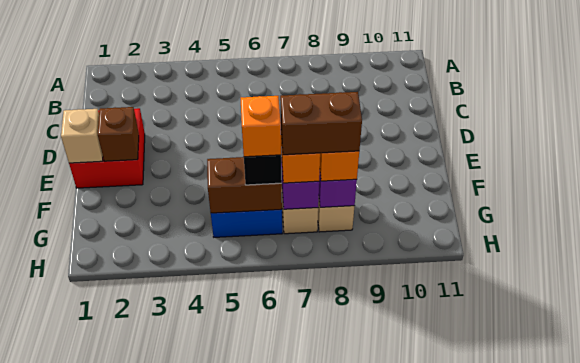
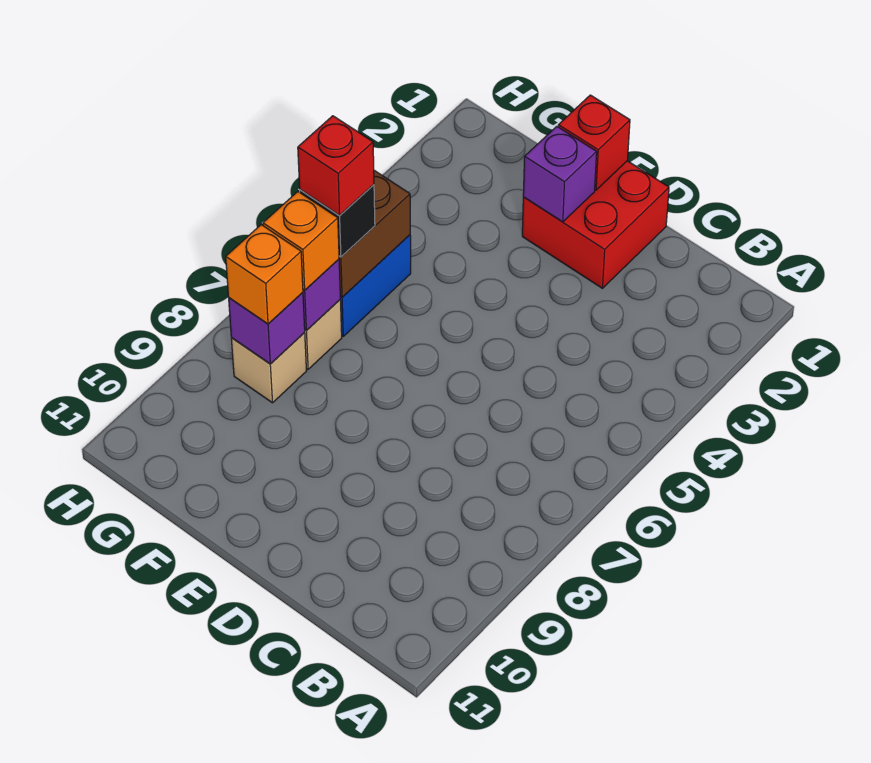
tan brick E1 level 2 -> red brick E1 level 2
brown brick E2 level 2 -> purple brick E2 level 2
orange brick G6 level 4 -> red brick G6 level 4
brown brick G7:G8 level 4 -> none

